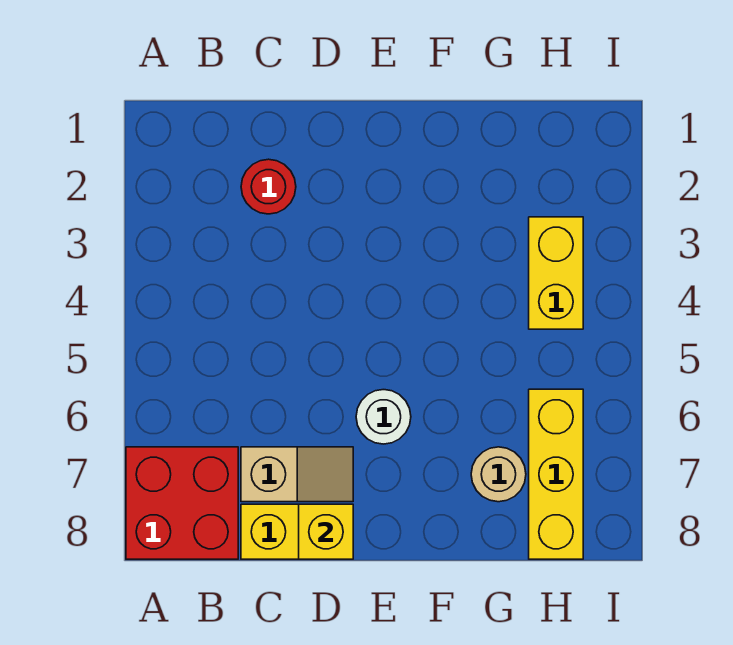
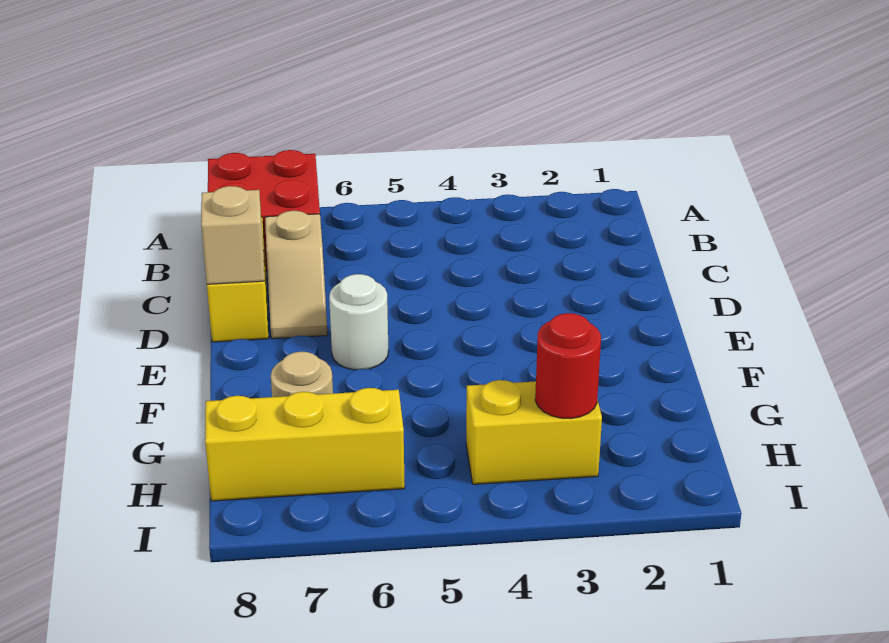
red round brick C2 level 1 -> red round brick H3 level 2
yellow brick D8 level 2 -> tan brick D8 level 2

